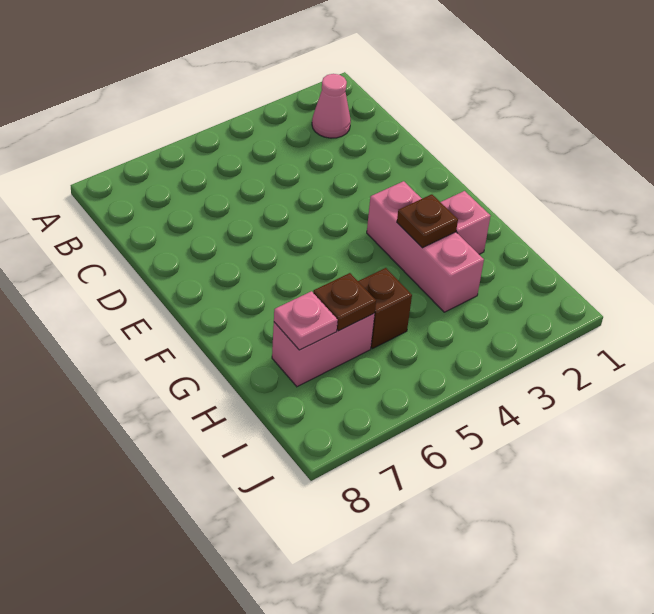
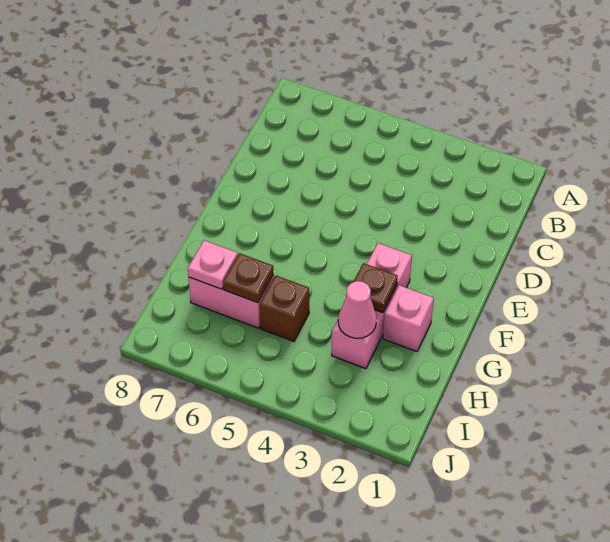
pink cone B2 level 1 -> pink cone H3 level 2

